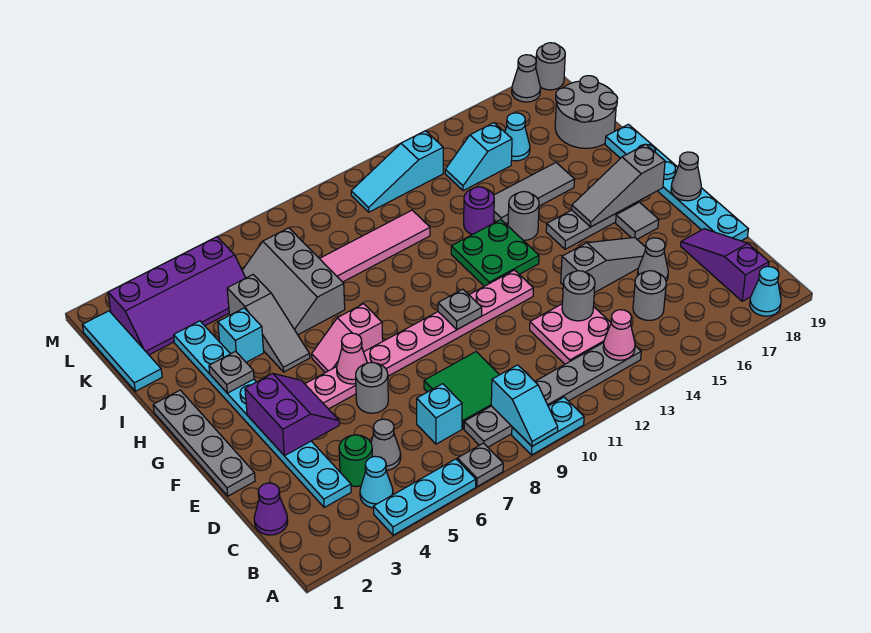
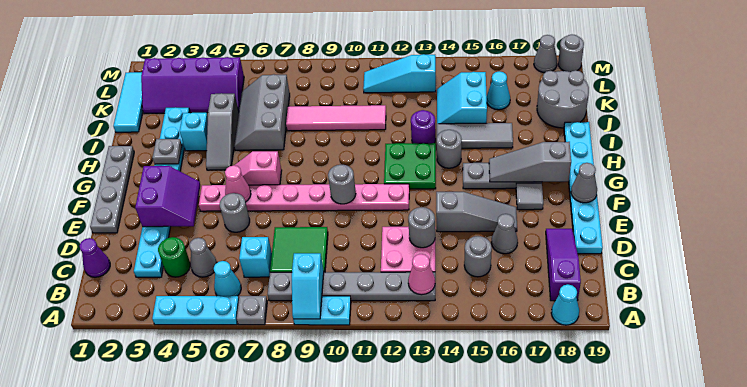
cyan cone B4 level 1 -> cyan cone B6 level 1
grey plate F10 level 2 -> grey round brick F10 level 2
cyan slope K14:K15 level 1 top 15 -> cyan slope J14:K15 level 1 top 15

